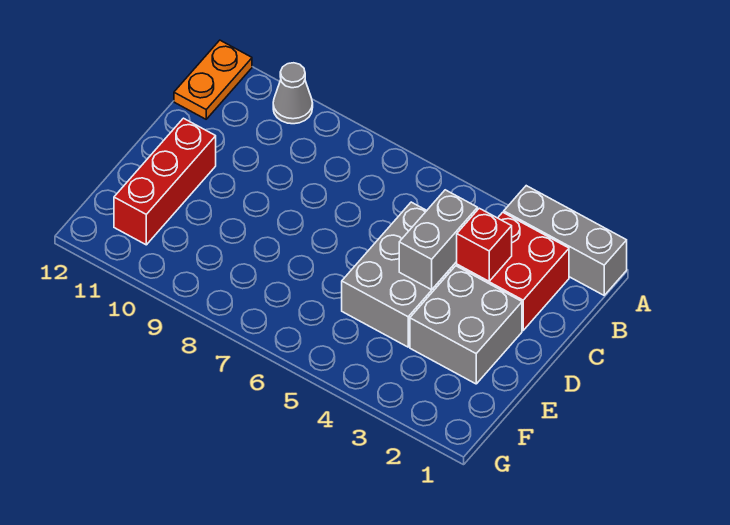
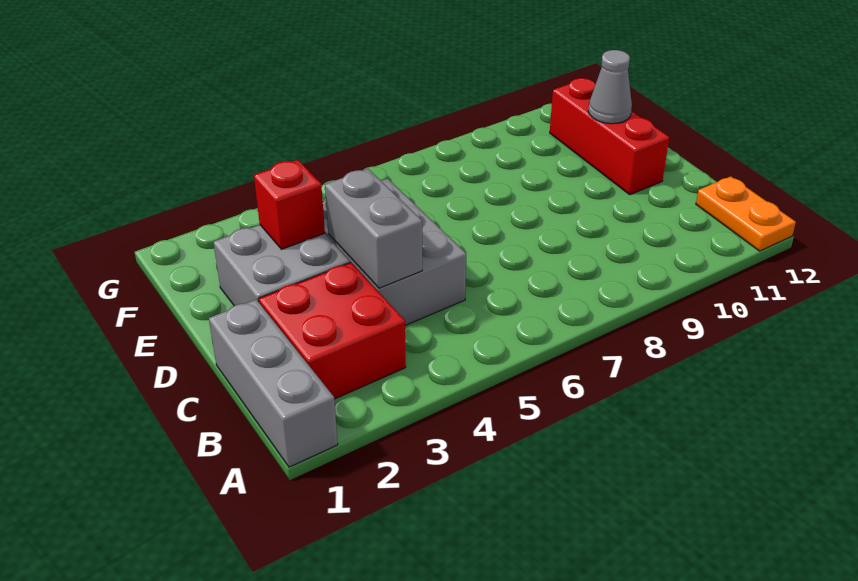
grey brick A1:A3 level 1 -> grey brick A1:C1 level 1
grey cone A10 level 1 -> grey cone E11 level 2
red brick C3 level 2 -> red brick E3 level 2

